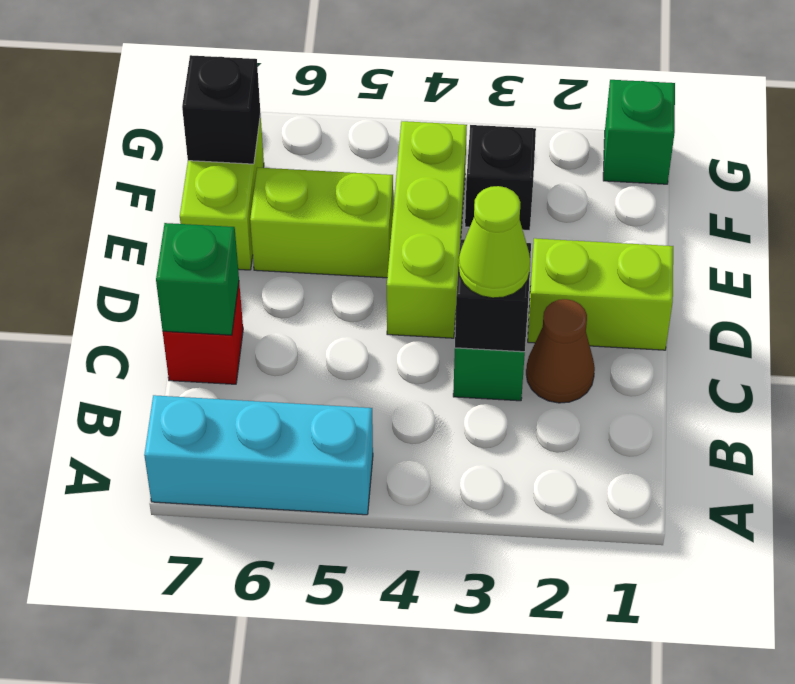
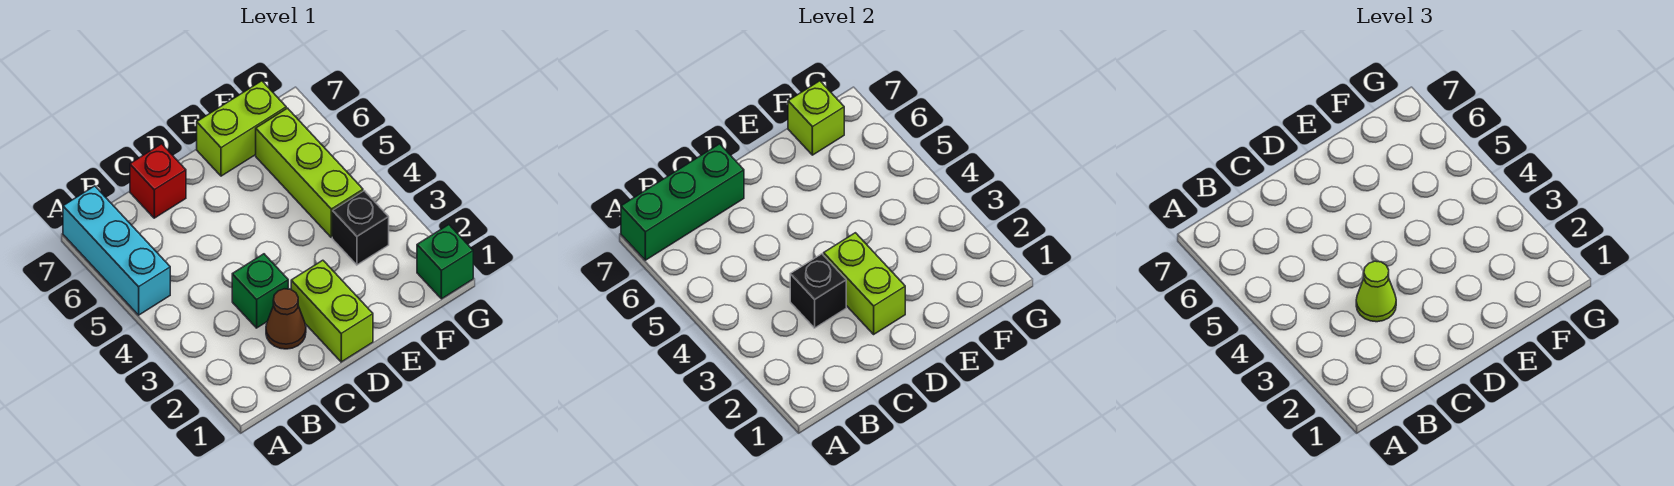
green brick C7 level 2 -> green brick A7:C7 level 2
lime brick D4:F4 level 1 -> lime brick F4:F6 level 1
lime brick E5:E6 level 1 -> lime brick D2:D3 level 2
black brick F7 level 2 -> lime brick F7 level 2

